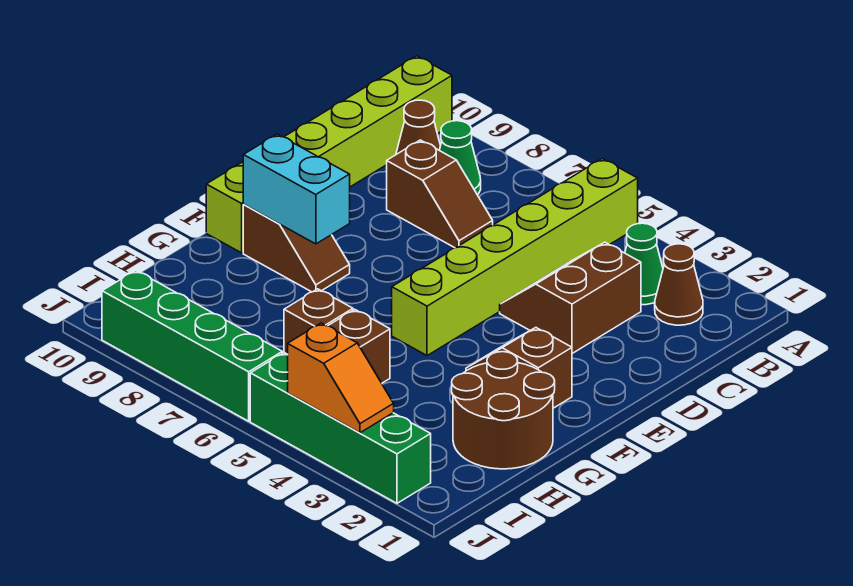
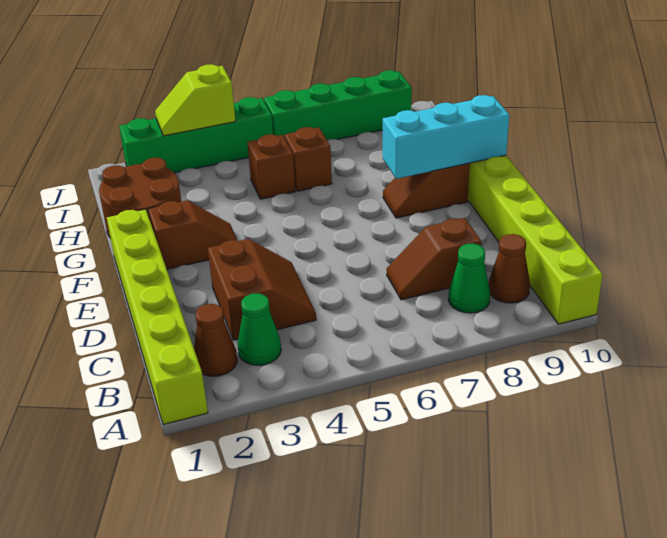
lime brick A5:F5 level 1 -> lime brick A1:F1 level 1
cyan brick F8:F9 level 2 -> cyan brick F8:F10 level 2
orange slope J3:J4 level 2 top 4 -> lime slope J3:J4 level 2 top 4

